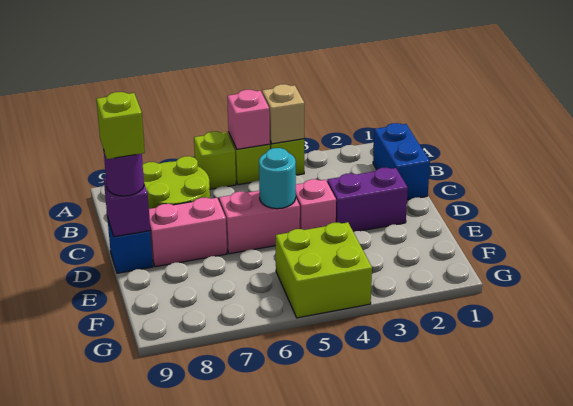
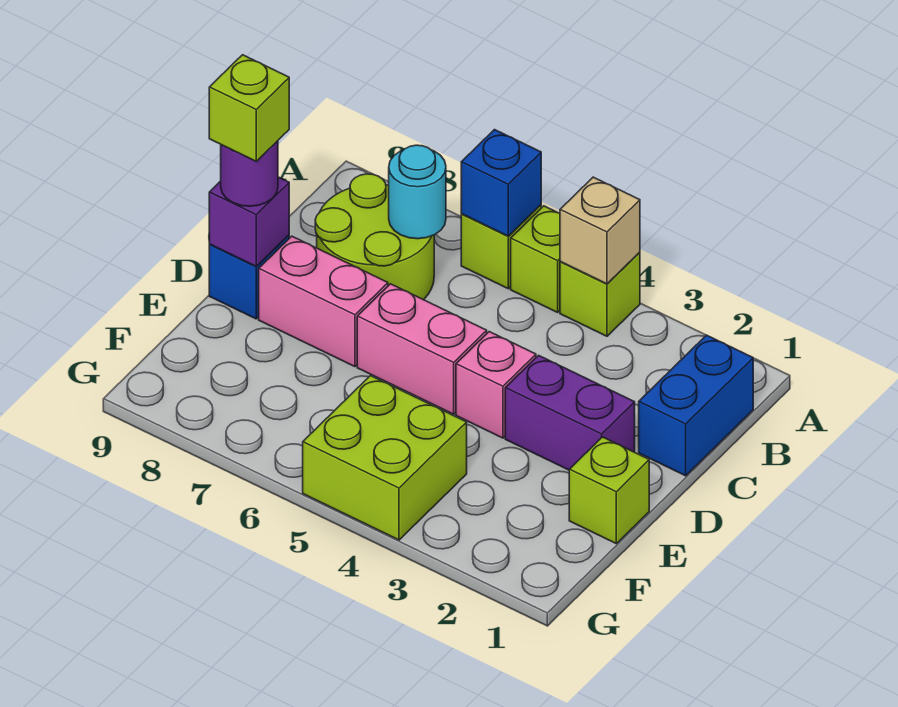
pink brick A5 level 2 -> none
none -> blue brick A6 level 2
cyan round brick D5 level 2 -> cyan round brick B7 level 2
none -> lime brick E1 level 1

